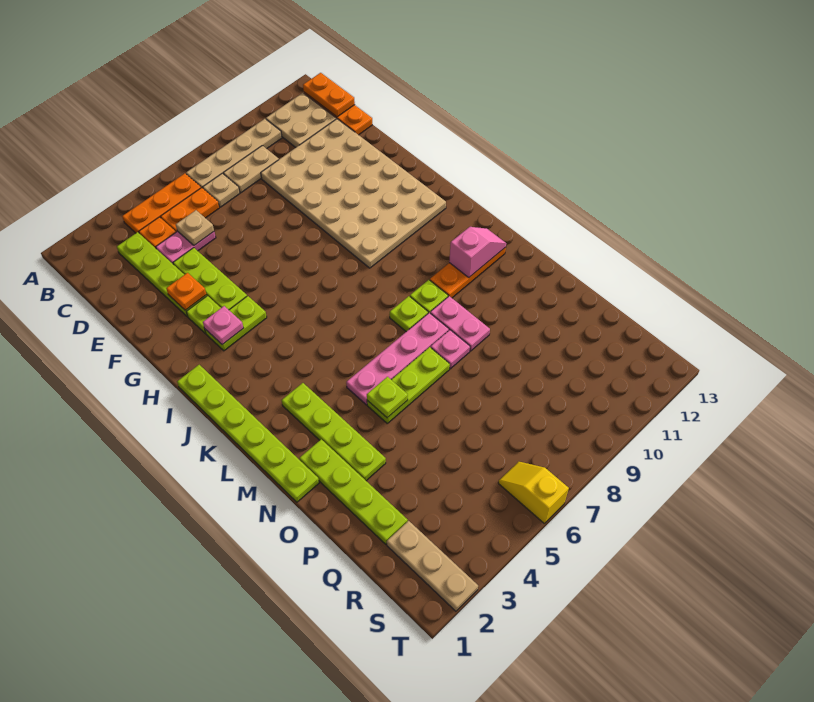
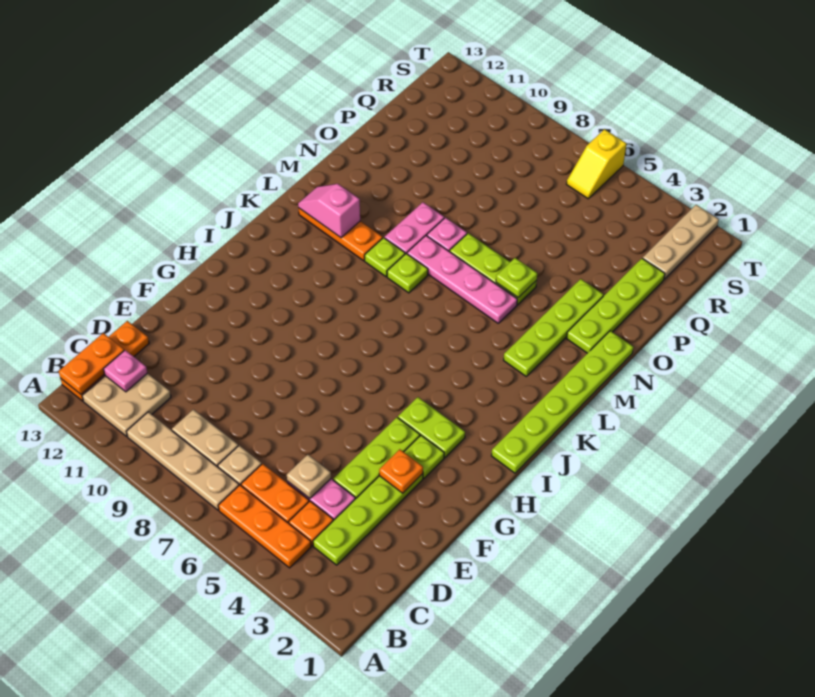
tan plate D9:I12 level 1 -> none
pink plate H3 level 2 -> pink plate C12 level 2

